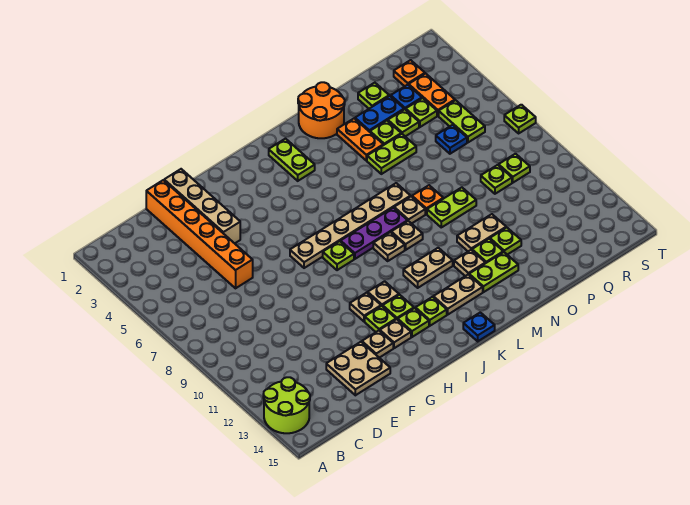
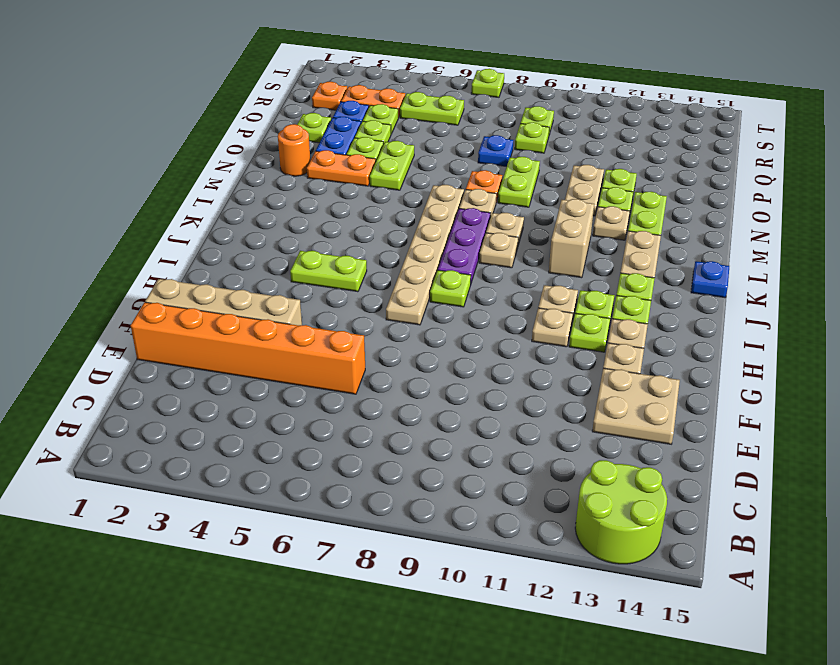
lime plate K2:K3 level 1 -> lime plate I4:I5 level 1
tan plate K11:L11 level 1 -> tan brick K11:L11 level 1
orange round brick M1:N2 level 1 -> orange round brick N2 level 1
blue plate Q6 level 1 -> blue plate P8 level 1

